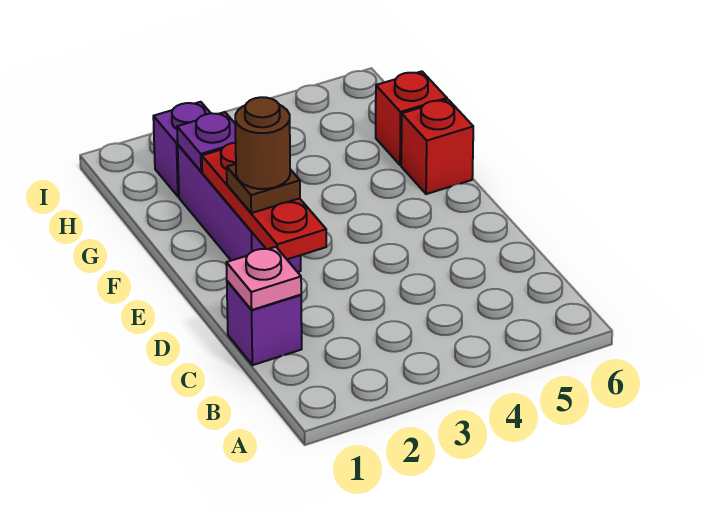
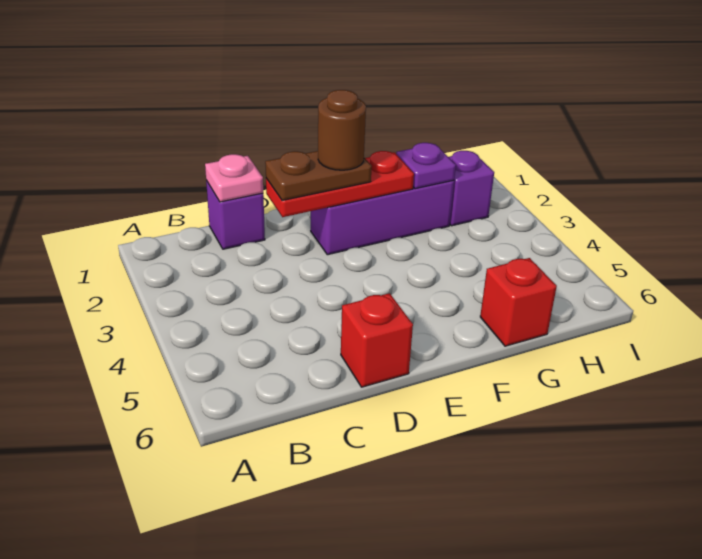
brown plate E2 level 3 -> brown plate D2:E2 level 3
red brick F6 level 1 -> red brick D6 level 1

